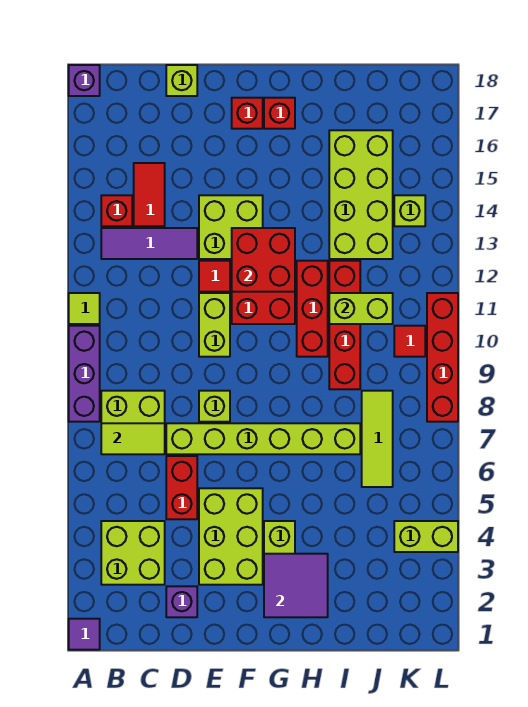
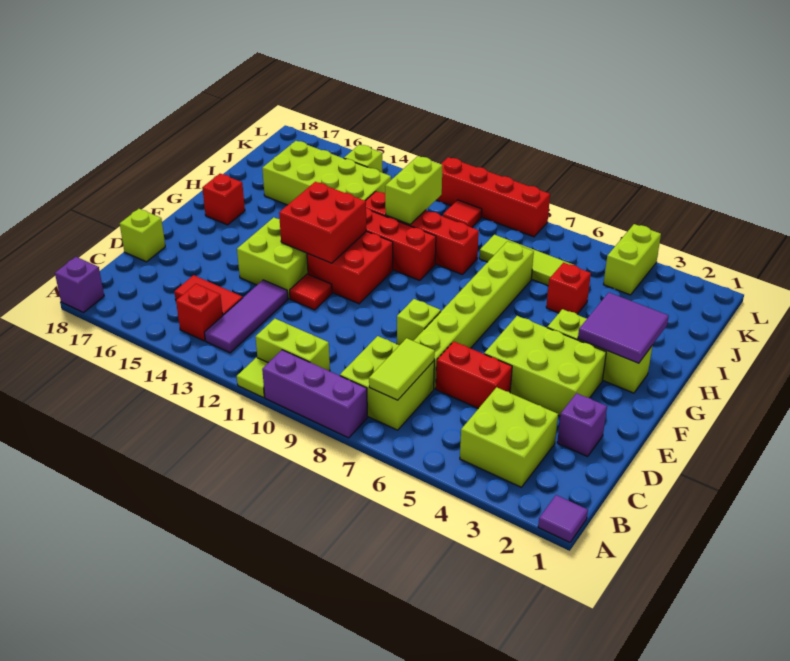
lime brick E10:E11 level 1 -> lime brick B10:B11 level 1
red brick F17 level 1 -> red brick I5 level 1

